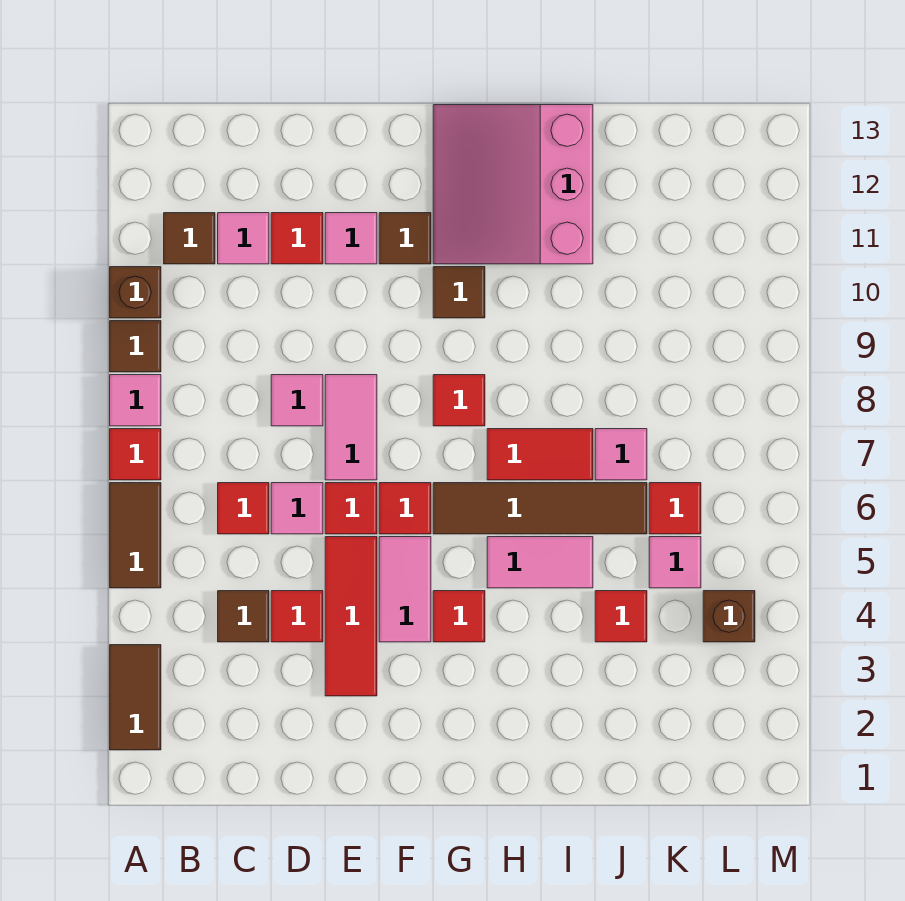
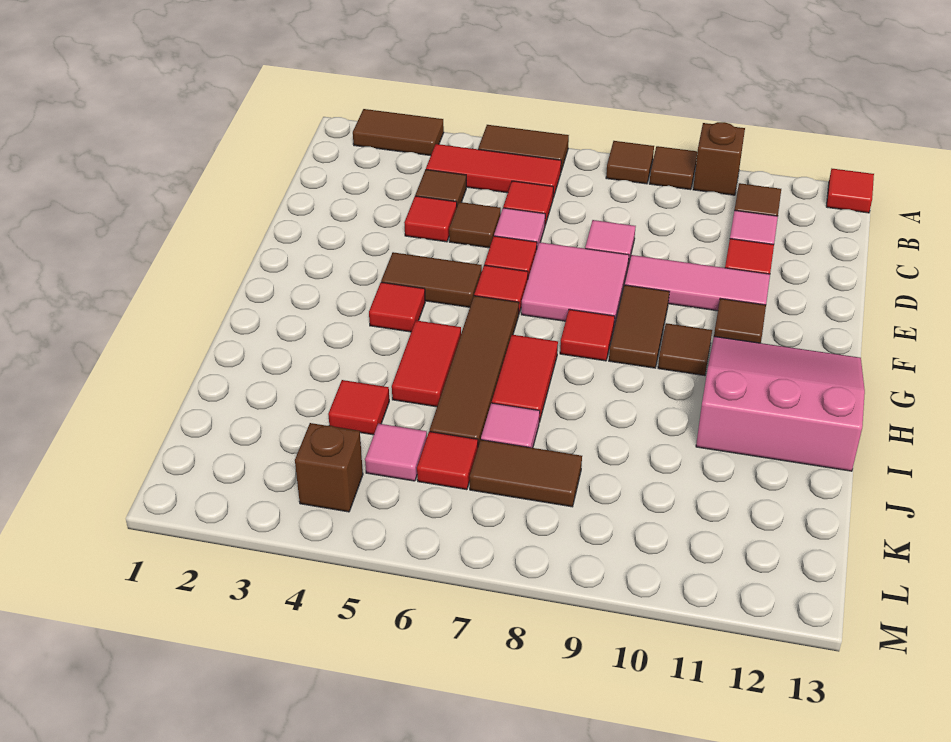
red tile A7 level 1 -> red tile A13 level 1
pink tile A8 level 1 -> brown tile A8 level 1
none -> brown tile D5 level 1
red tile E3:E5 level 1 -> red tile B4:B6 level 1
pink tile E7:E8 level 1 -> pink tile E7:F8 level 1
pink tile E11 level 1 -> pink tile E9:E11 level 1
pink tile F4:F5 level 1 -> brown tile F4:F5 level 1
none -> brown tile F9:G9 level 1
pink tile H5:I5 level 1 -> red tile H5:I5 level 1
none -> brown tile K7:K8 level 1

